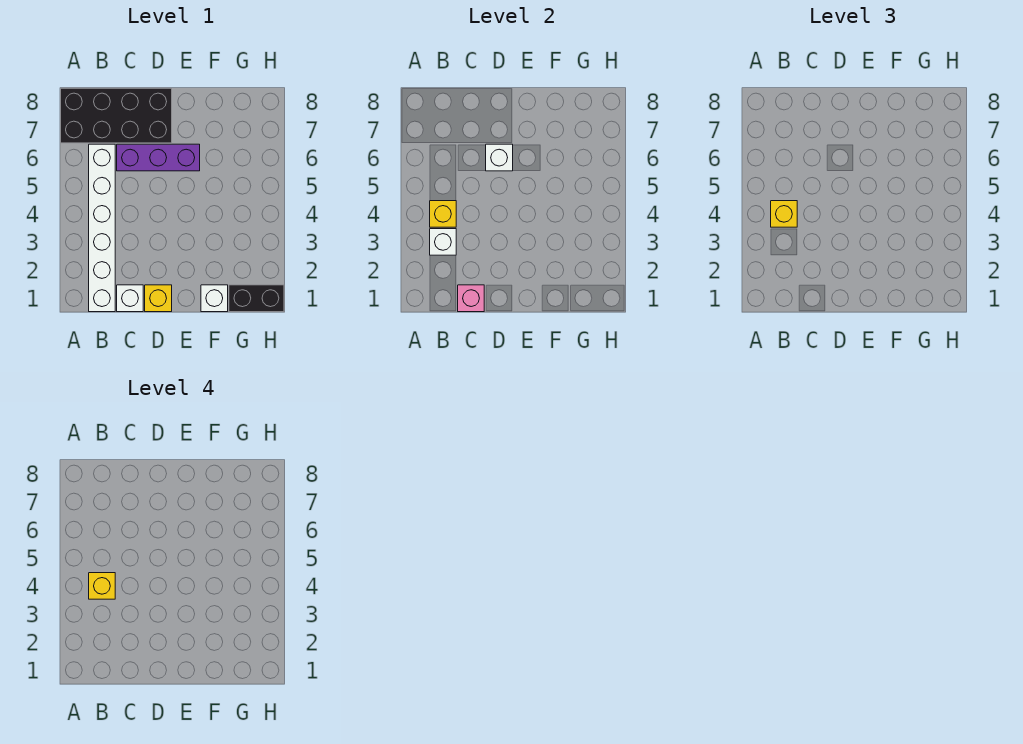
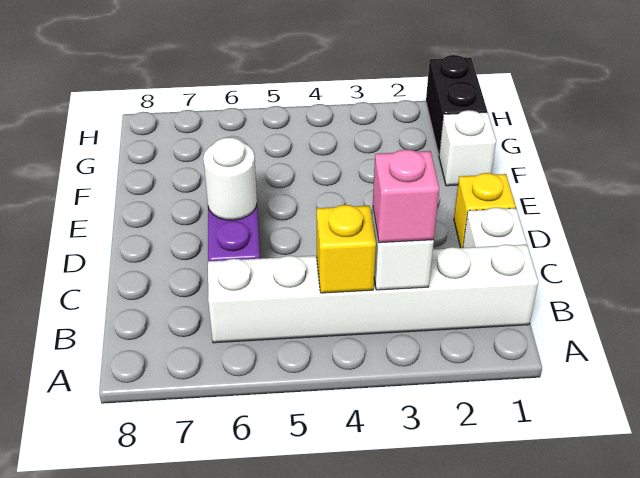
black brick A7:D8 level 1 -> none
yellow brick B4 level 3 -> none
yellow brick B4 level 4 -> none
pink brick C1 level 2 -> pink brick B3 level 3
white brick D6 level 2 -> white round brick D6 level 2

